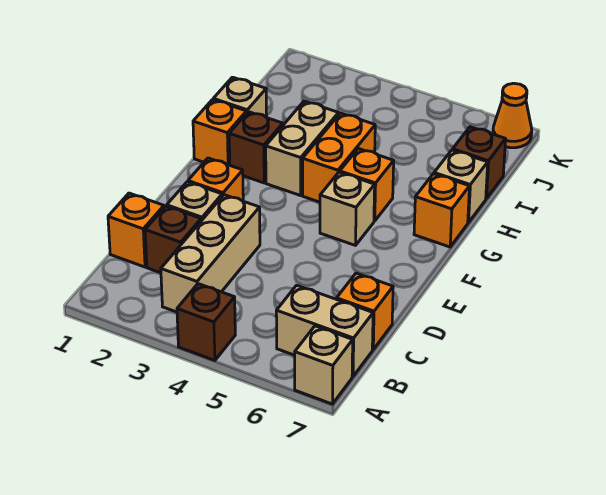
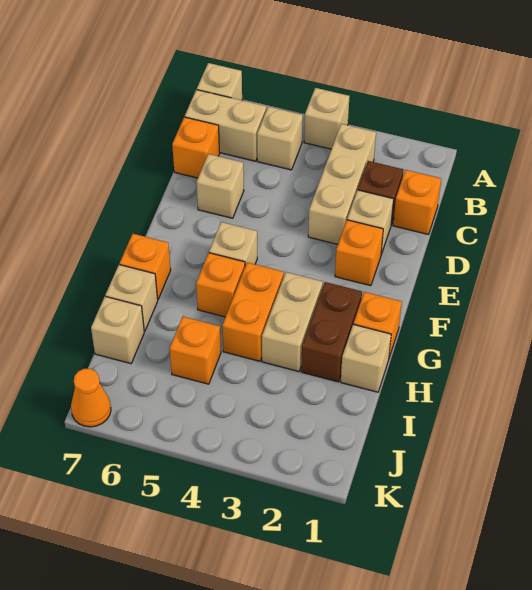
brown brick A4 level 1 -> tan brick A4 level 1
none -> tan brick B5 level 1
none -> tan brick D6 level 1
brown brick G2 level 1 -> brown brick G2:H2 level 1
none -> orange brick I5 level 1
brown brick I7 level 1 -> tan brick I7 level 1

